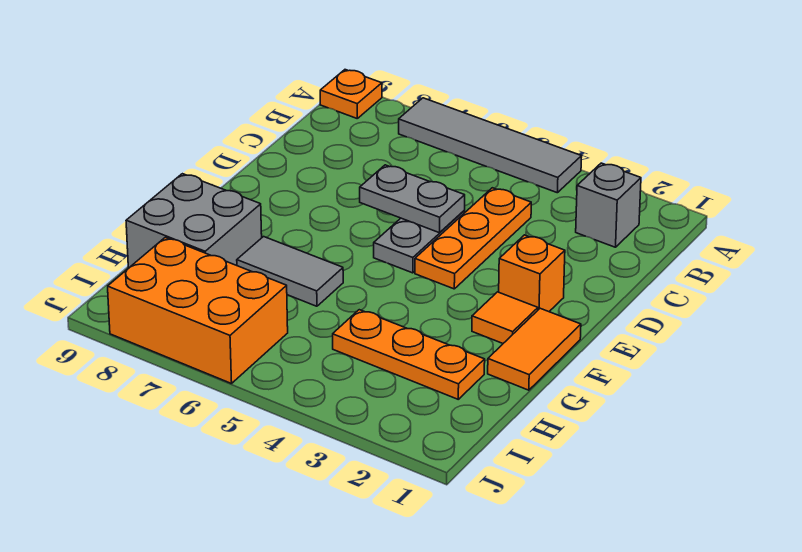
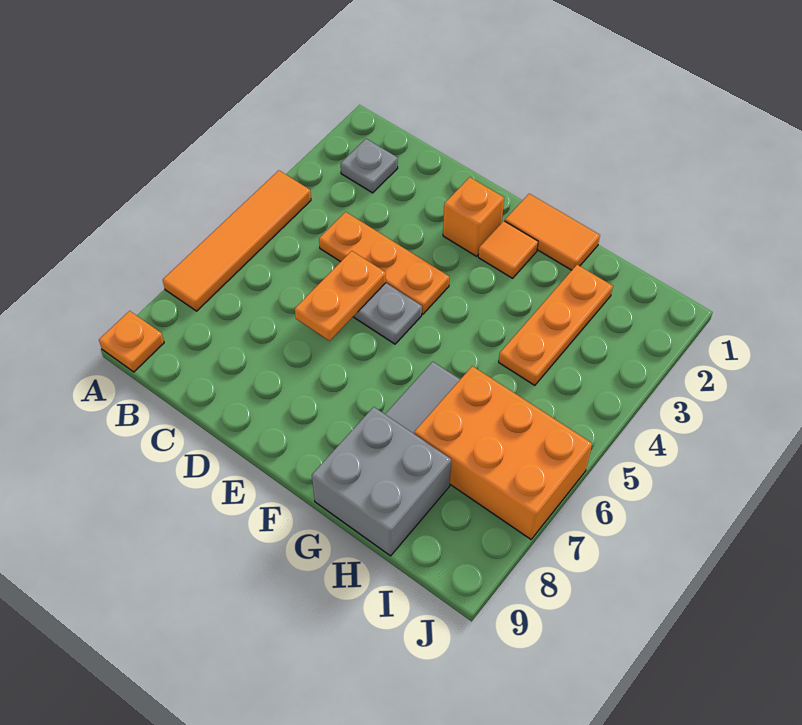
grey tile A4:A7 level 1 -> orange tile A4:A7 level 1
grey brick B2 level 1 -> grey plate B2 level 1
grey plate D5:D6 level 2 -> orange plate D5:D6 level 2
orange brick I6:J8 level 1 -> orange brick H6:J7 level 1

